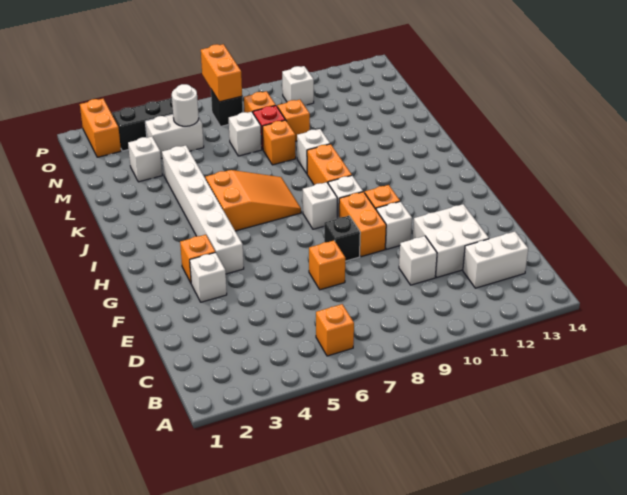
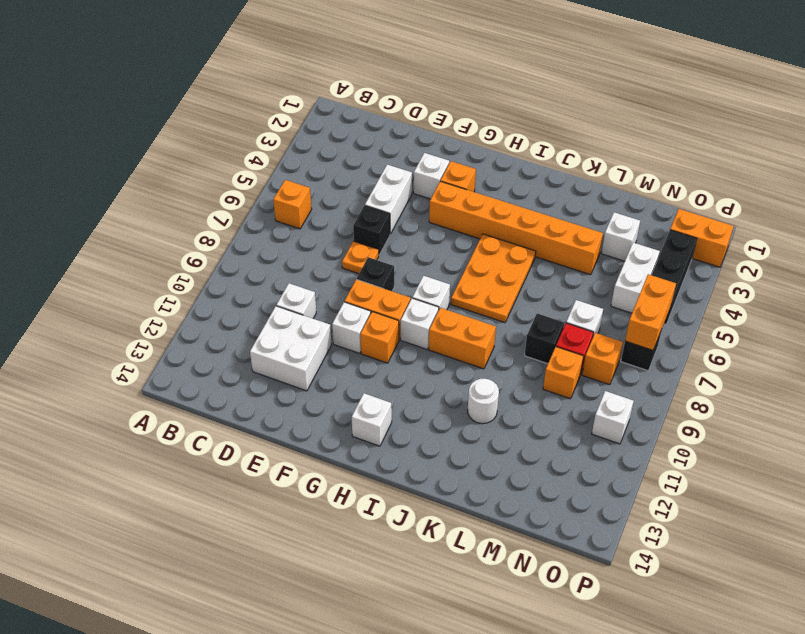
white brick C12:C13 level 1 -> white brick E4:E5 level 1
none -> black brick E6 level 1
orange brick E7 level 1 -> orange plate E7 level 1
white brick G4:L4 level 1 -> orange brick G4:L4 level 1
orange slope I5:J7 level 1 top 5 -> orange plate I5:J7 level 1
white brick K9 level 1 -> white brick H13 level 1
orange brick L8 level 1 -> black brick L8 level 1
white round brick N5 level 2 -> white round brick K11 level 1
orange brick O7:P7 level 2 -> orange brick O6:O7 level 2

